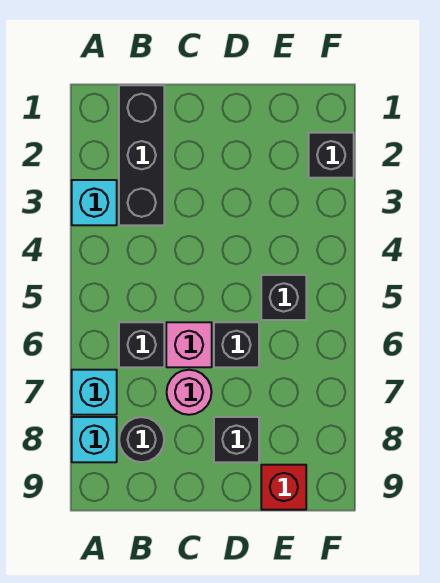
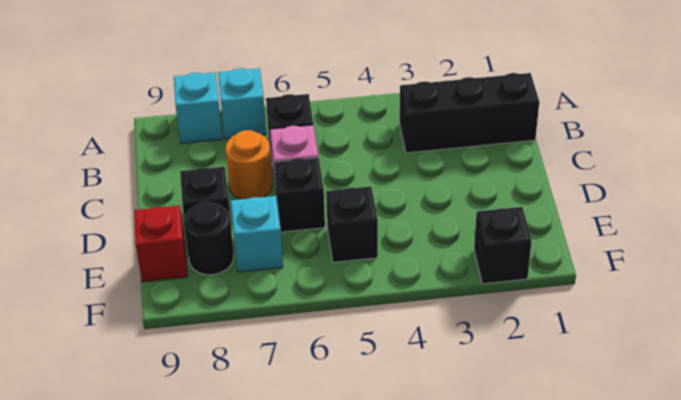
cyan brick A3 level 1 -> cyan brick E7 level 1
black round brick B8 level 1 -> black round brick E8 level 1
pink round brick C7 level 1 -> orange round brick C7 level 1

